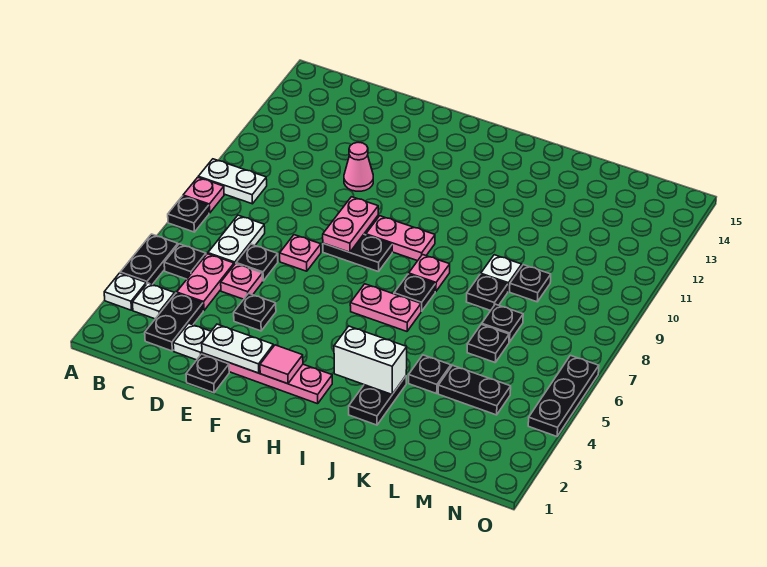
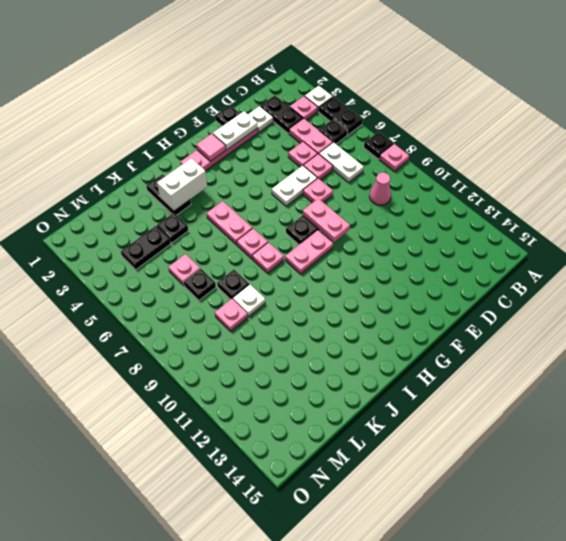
white plate A9:B9 level 1 -> white plate E6:F6 level 1
white plate B3 level 1 -> pink plate B3 level 1
black plate D6 level 1 -> pink plate D6 level 1
black plate E4 level 1 -> none
pink cone E11 level 1 -> pink cone C9 level 1
pink plate H6:I6 level 1 -> pink plate I5:I6 level 1
black plate I7 level 1 -> pink plate I7 level 1
black plate L6 level 1 -> pink plate L6 level 1
black plate L9 level 1 -> pink plate L9 level 1
black plate O4:O6 level 1 -> none

